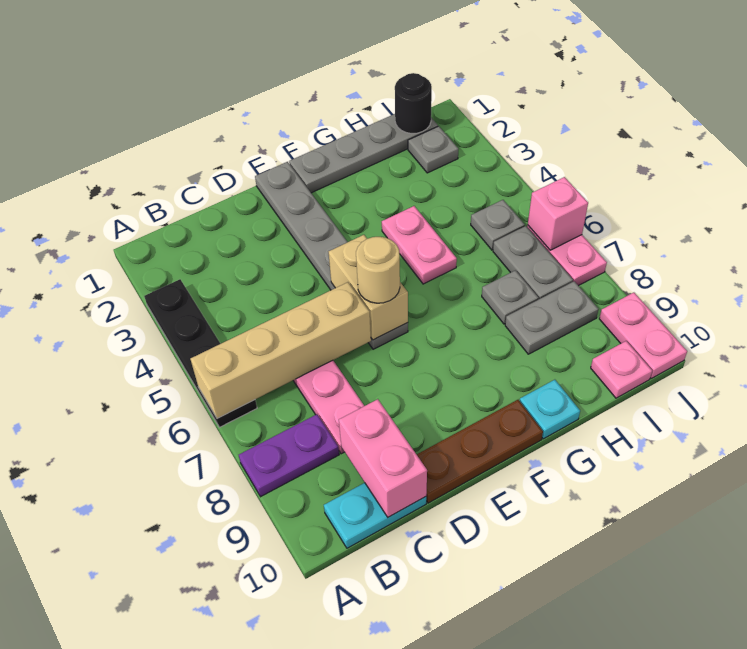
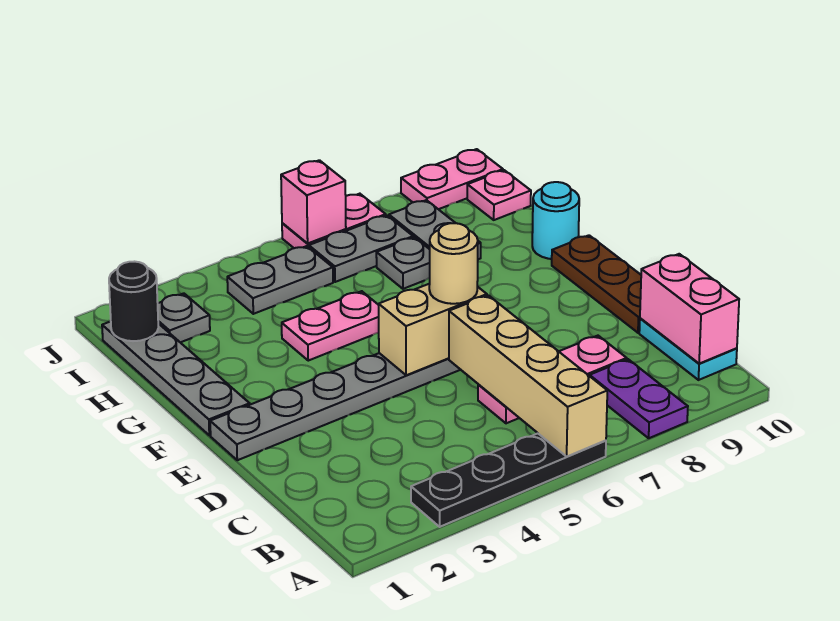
pink brick C9:C10 level 2 -> pink brick B10:C10 level 2
cyan plate G10 level 1 -> cyan round brick G10 level 1
grey plate I5 level 1 -> grey plate I4:I5 level 1

